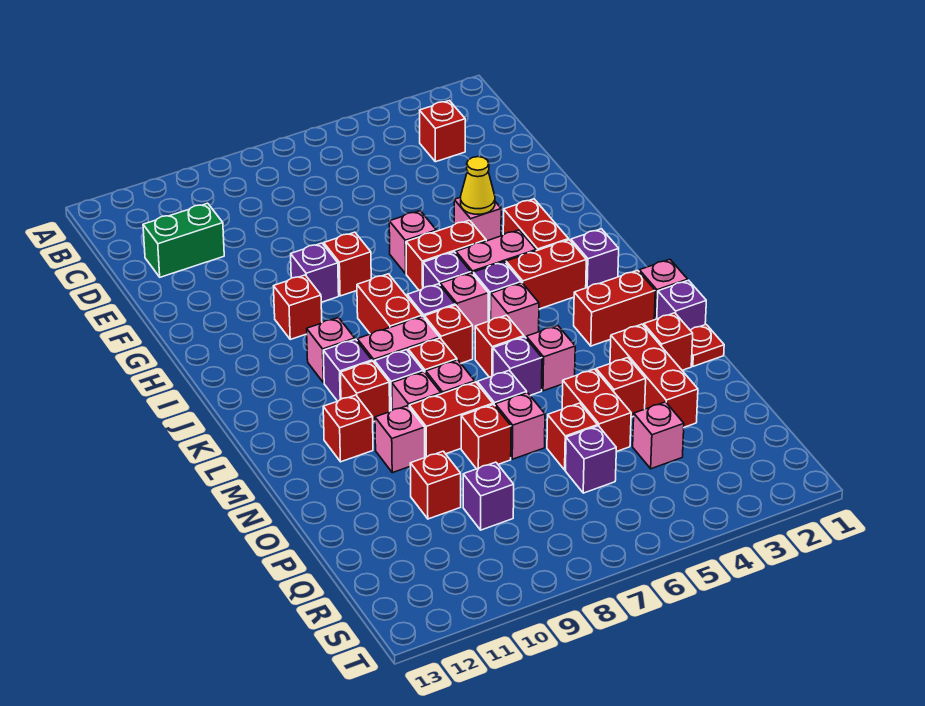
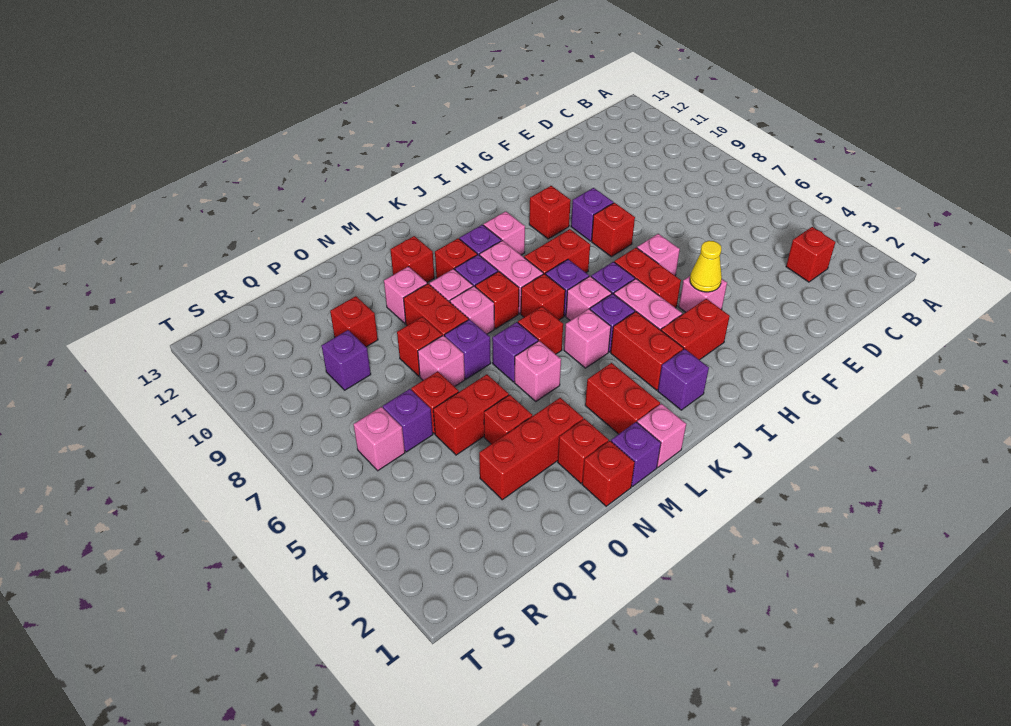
green brick D11:D12 level 1 -> none
red plate N1 level 1 -> red brick N1 level 1
pink brick Q4 level 1 -> pink brick R6 level 1

